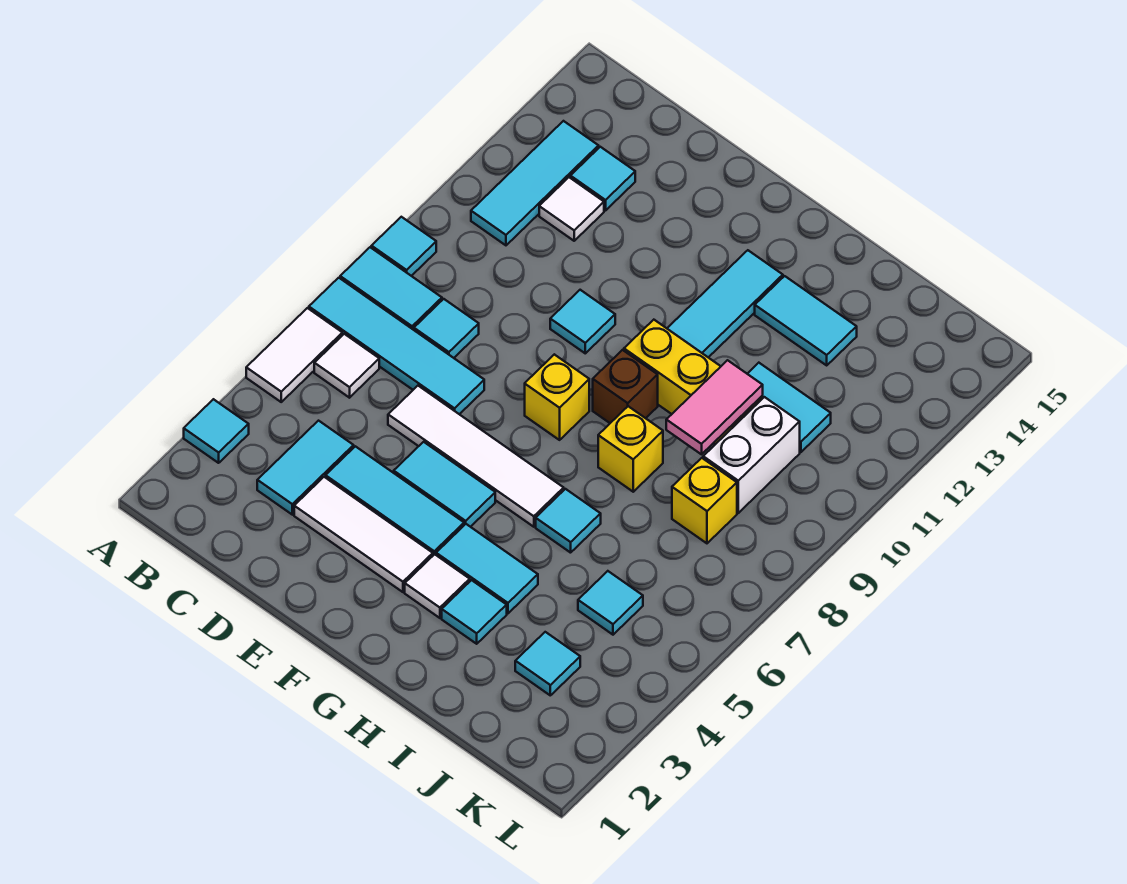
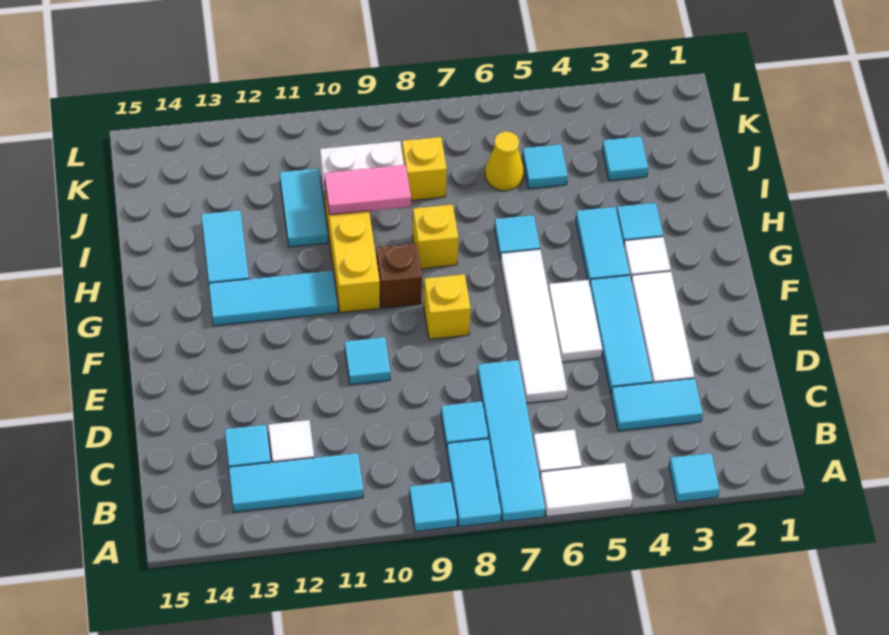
cyan tile E5:F5 level 1 -> white tile E5:F5 level 1
none -> yellow cone J6 level 1

